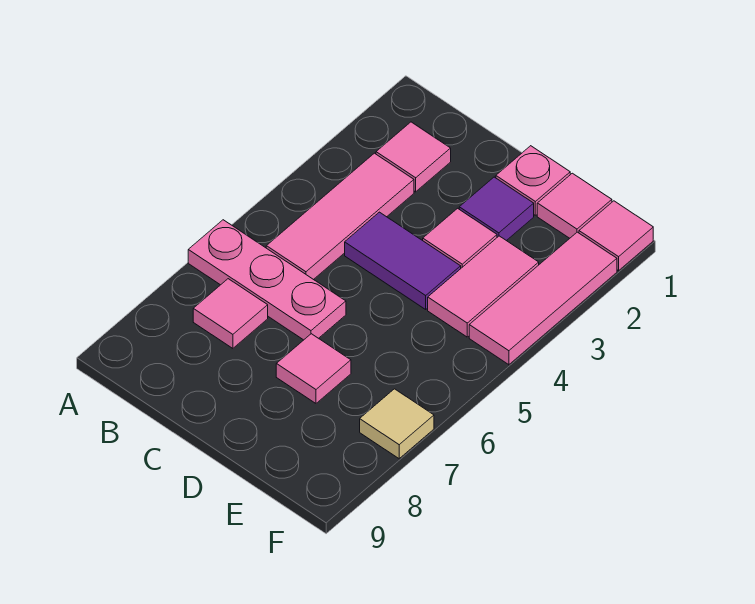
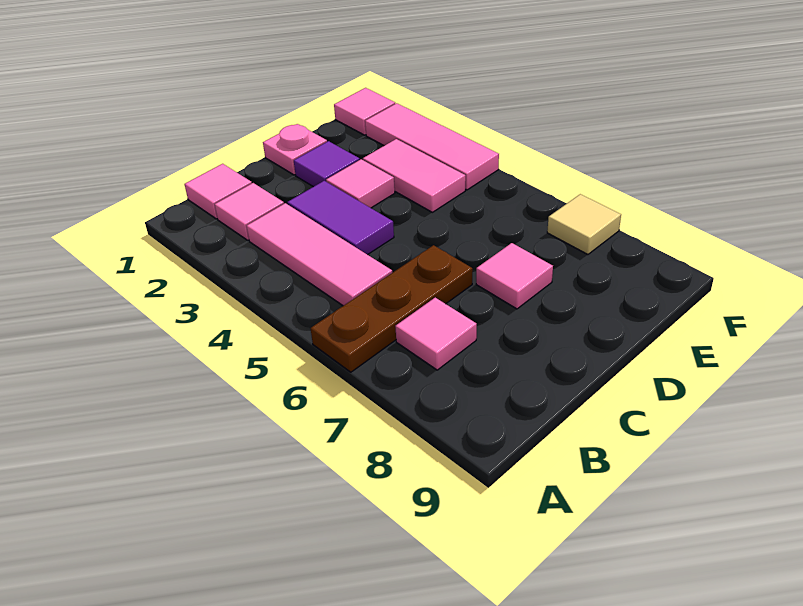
pink plate A6:C6 level 1 -> brown plate A6:C6 level 1
purple tile C4:D4 level 1 -> purple tile C3:C4 level 1
pink tile E1 level 1 -> pink tile B1 level 1

